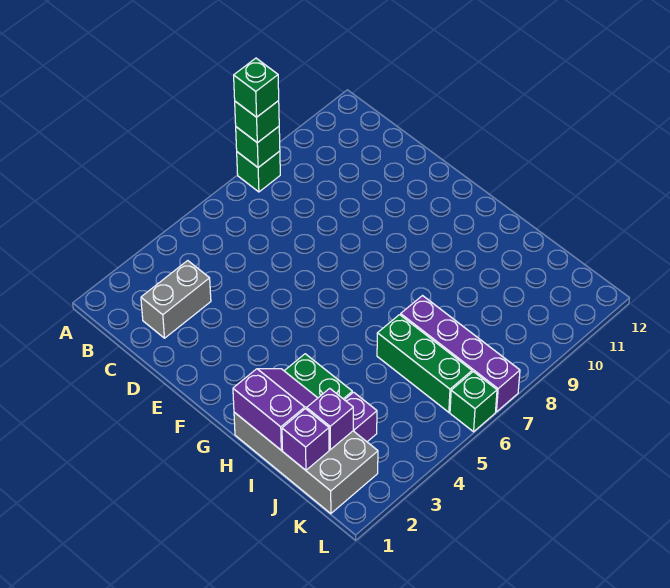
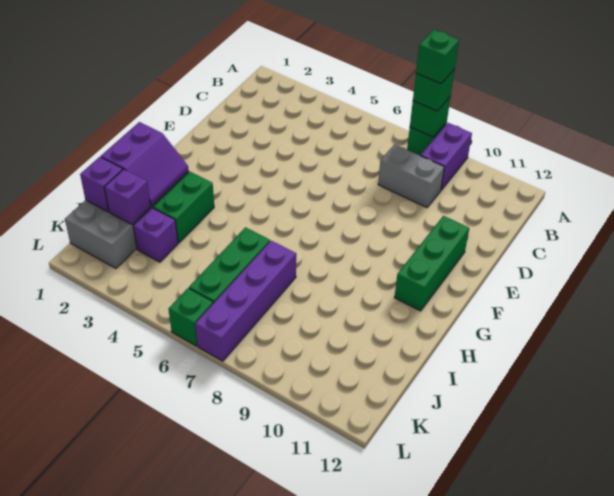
none -> purple brick A9:B9 level 1
grey brick C2:C3 level 1 -> grey brick C8:C9 level 1
none -> green brick E11:G11 level 1

